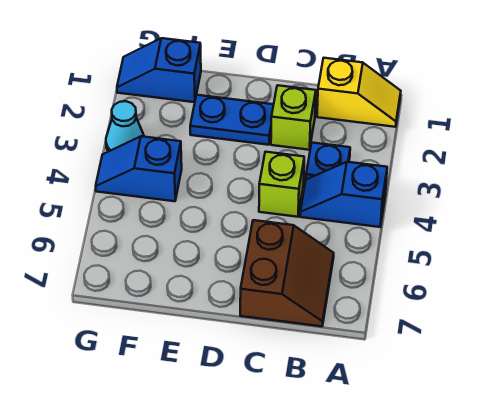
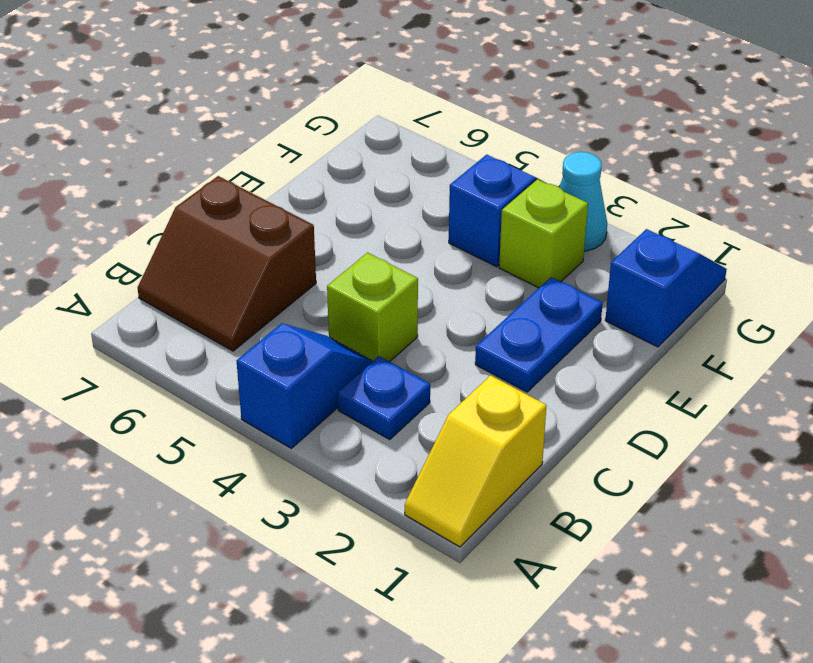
lime brick C2 level 1 -> lime brick F3 level 1

